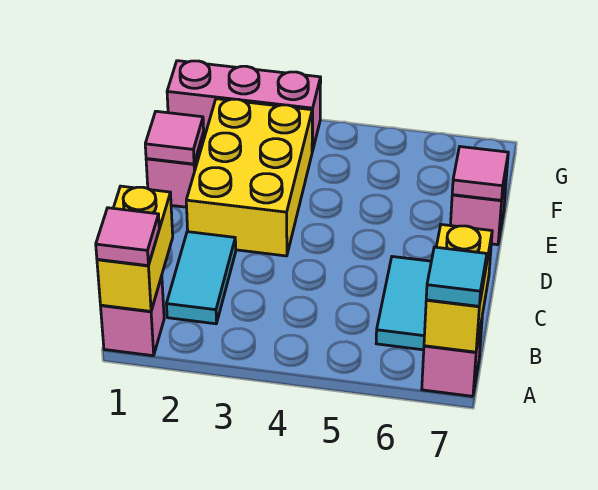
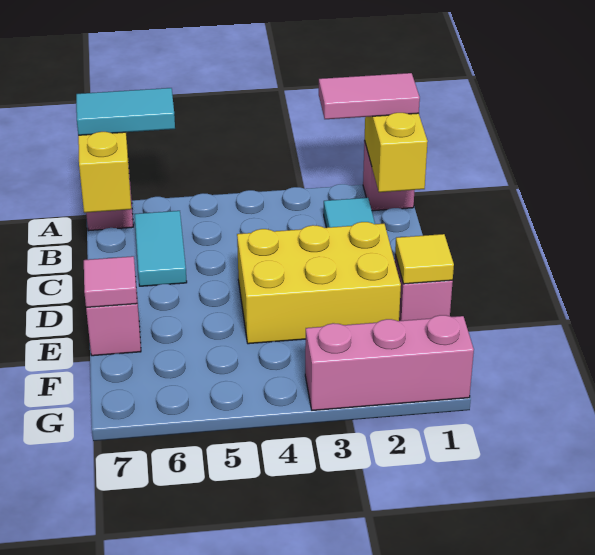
pink tile A1 level 3 -> pink tile A1:A2 level 3
cyan tile A7 level 3 -> cyan tile A6:A7 level 3
yellow brick D2:F3 level 1 -> yellow brick D2:E4 level 1
pink tile E1 level 2 -> yellow tile E1 level 2

